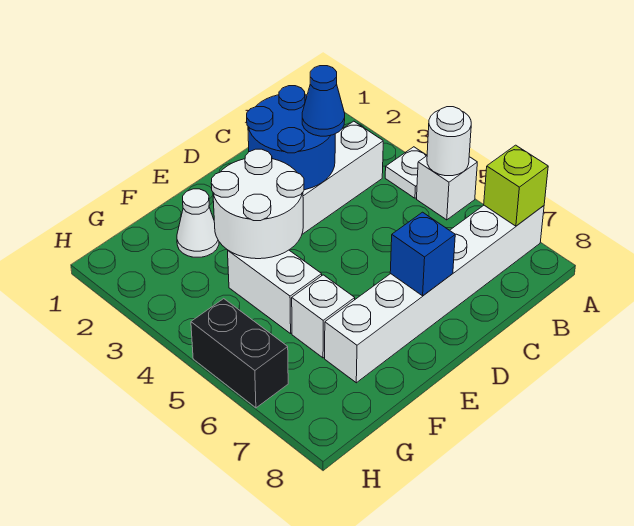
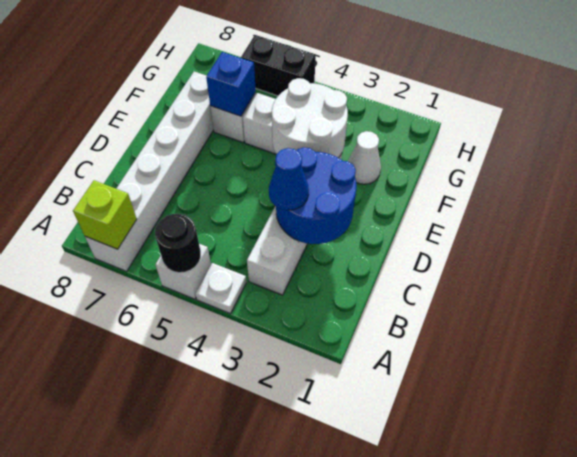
white round brick A5 level 2 -> black round brick A5 level 2
blue brick D7 level 2 -> blue brick F6 level 2

